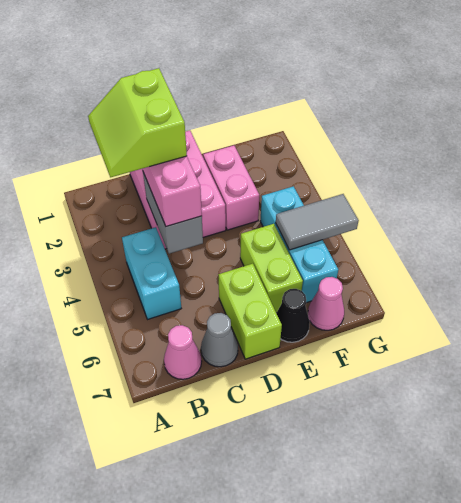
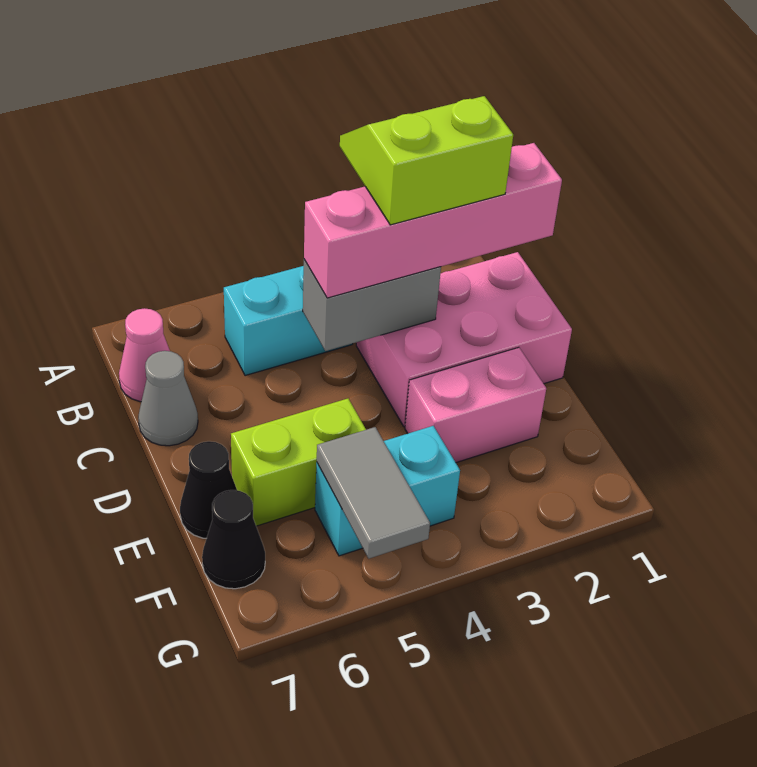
lime brick D6:D7 level 1 -> none
cyan brick F4:F6 level 1 -> cyan brick F4:F5 level 1
pink cone F7 level 1 -> black cone F7 level 1

